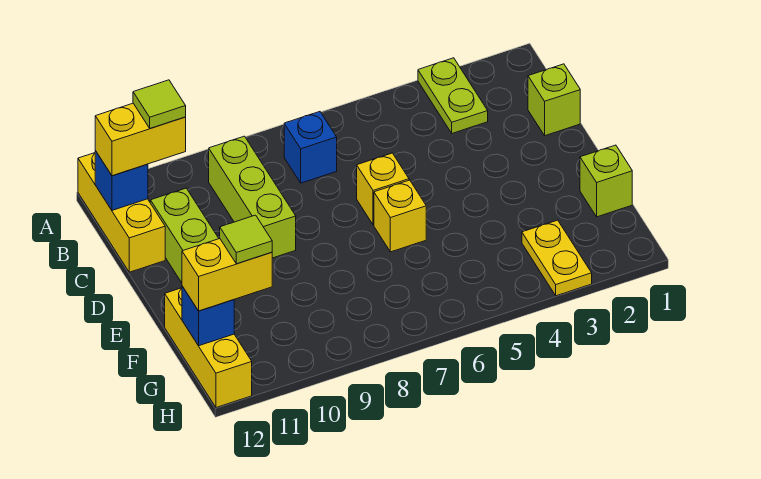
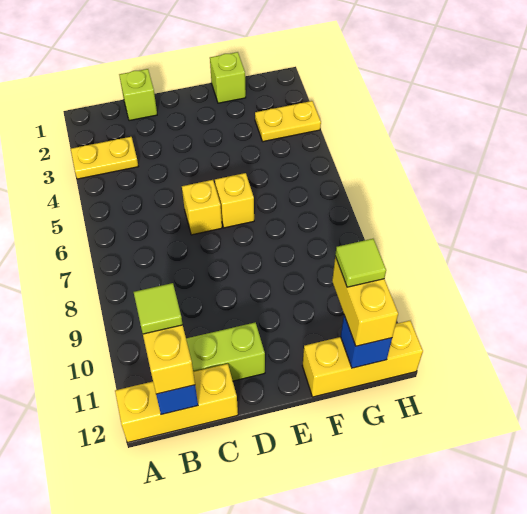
lime plate A3:B3 level 1 -> yellow plate A3:B3 level 1
blue brick B7 level 1 -> none
lime brick B9:D9 level 1 -> none

